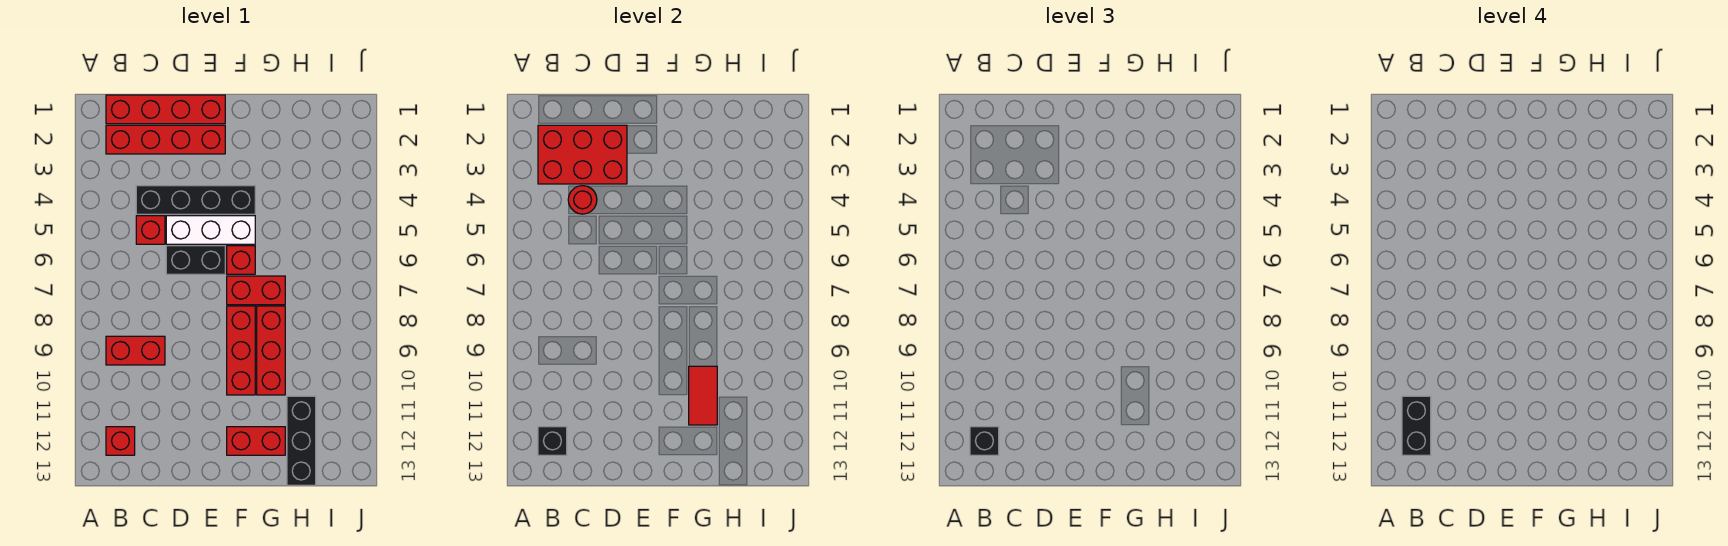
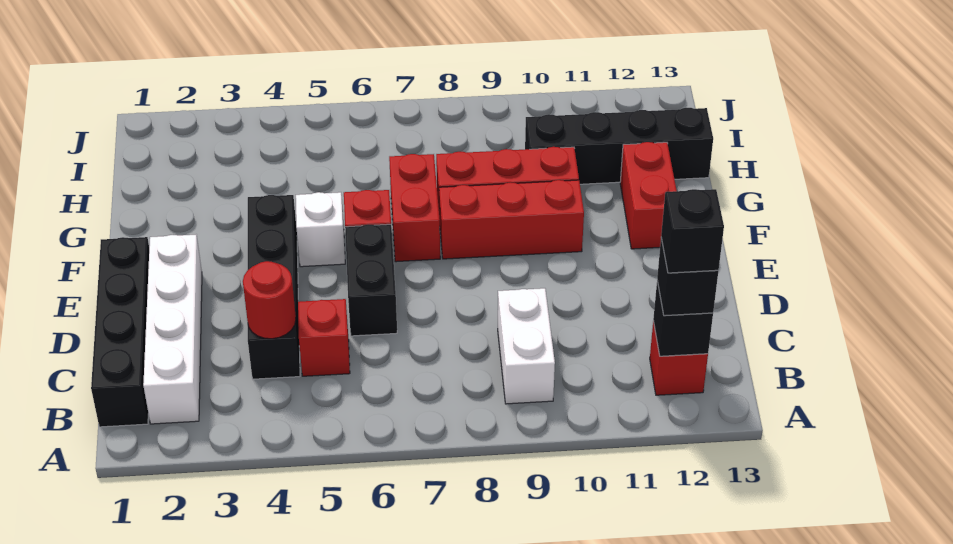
red brick B1:E1 level 1 -> black brick B1:E1 level 1
red brick B2:E2 level 1 -> white brick B2:E2 level 1
red brick B2:D3 level 2 -> none
red brick B9:C9 level 1 -> white brick B9:C9 level 1
black brick B11:B12 level 4 -> black brick B12 level 4
white brick D5:F5 level 1 -> white brick F5 level 1
red tile G10:G11 level 2 -> none
black brick H11:H13 level 1 -> black brick H10:H13 level 1

